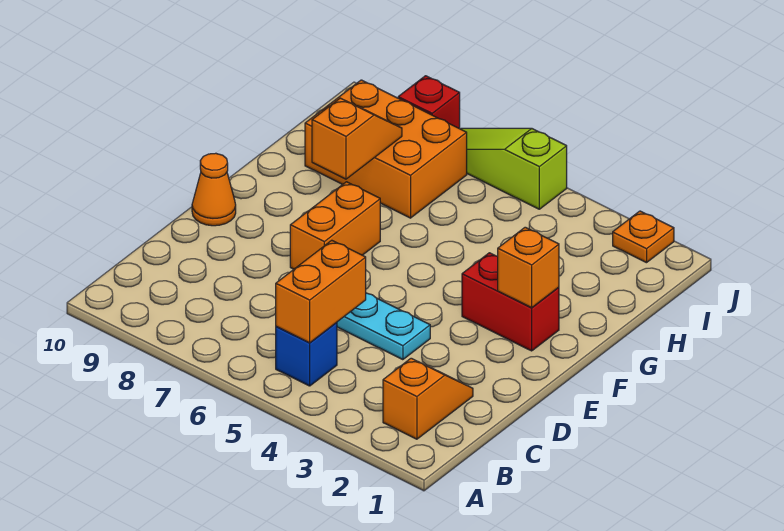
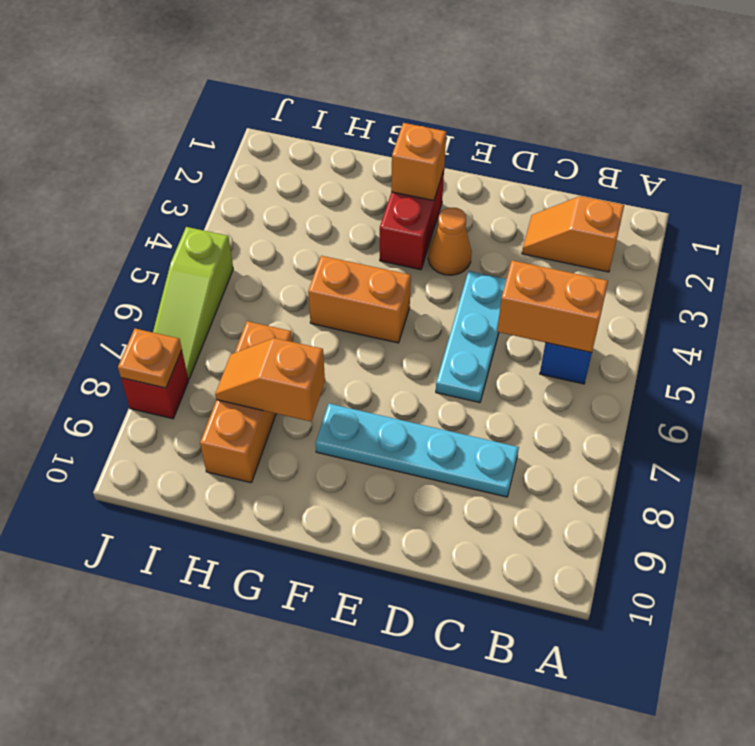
none -> cyan plate C8:F8 level 1
orange brick E7:F7 level 1 -> orange brick F5:G5 level 1
orange cone E10 level 1 -> orange cone E3 level 1
orange brick H7:I9 level 1 -> orange brick H7:H9 level 1
orange plate J2 level 1 -> orange plate J8 level 2

